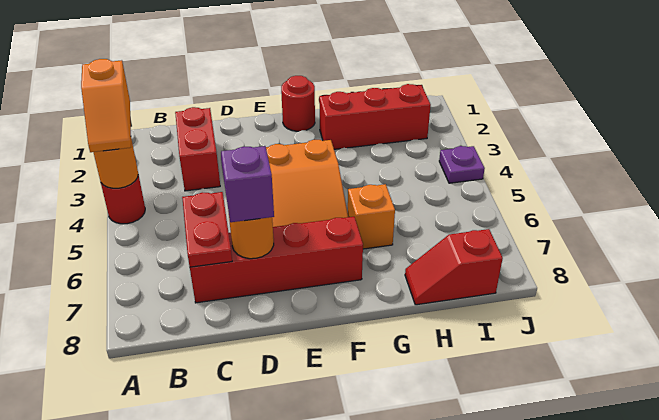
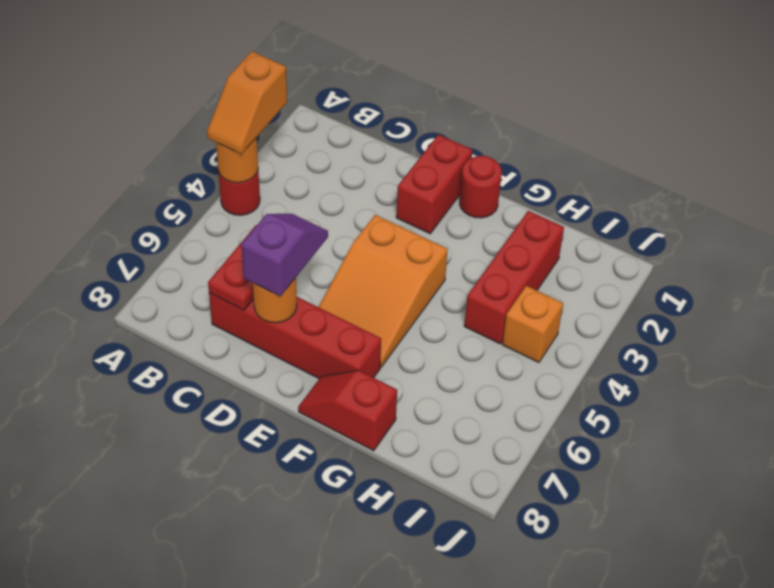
red brick C2:C3 level 1 -> red brick E1:E2 level 1
red brick G2:I2 level 1 -> red brick H2:H4 level 1
orange brick G6 level 1 -> orange brick I4 level 1
red slope H8:I8 level 1 top I -> red slope F8:G8 level 1 top G
purple plate J4 level 1 -> none

